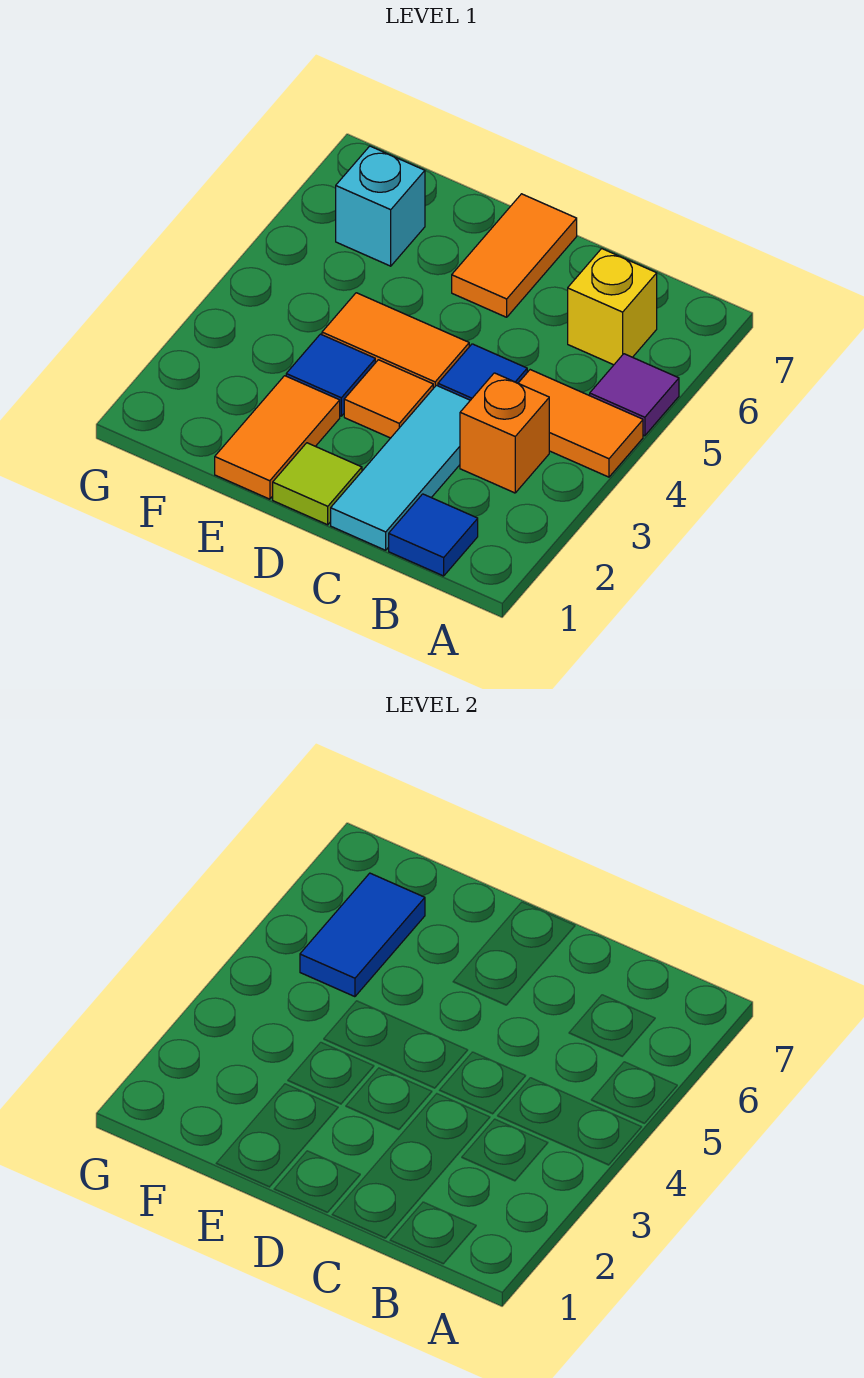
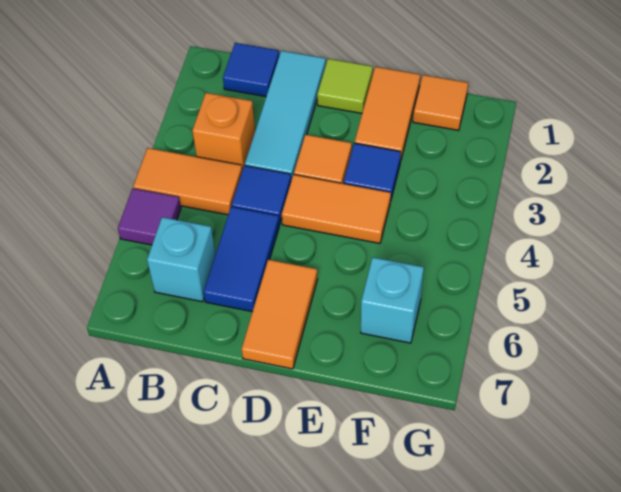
yellow brick B6 level 1 -> cyan brick B6 level 1
none -> orange tile F1 level 1
blue tile F5:F6 level 2 -> blue tile C5:C6 level 1

